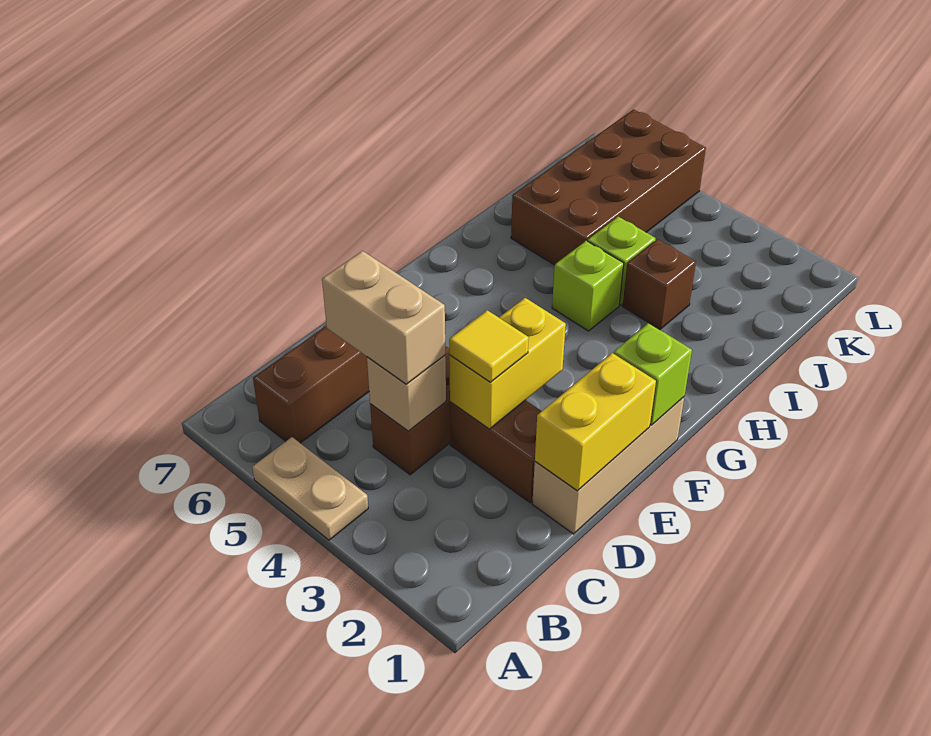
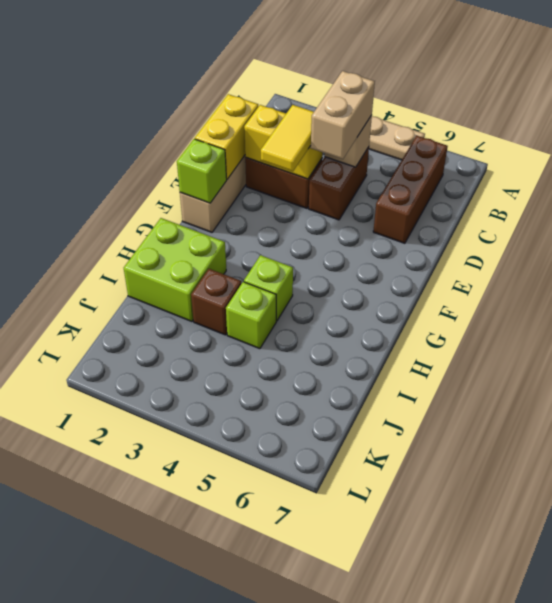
tan brick C4:C5 level 3 -> tan brick C4:D4 level 3
yellow brick D3:E3 level 2 -> yellow brick D2:D3 level 2
yellow tile D3 level 3 -> yellow tile D3:E3 level 3
none -> lime brick H1:I2 level 1
brown brick I5:L6 level 1 -> none

